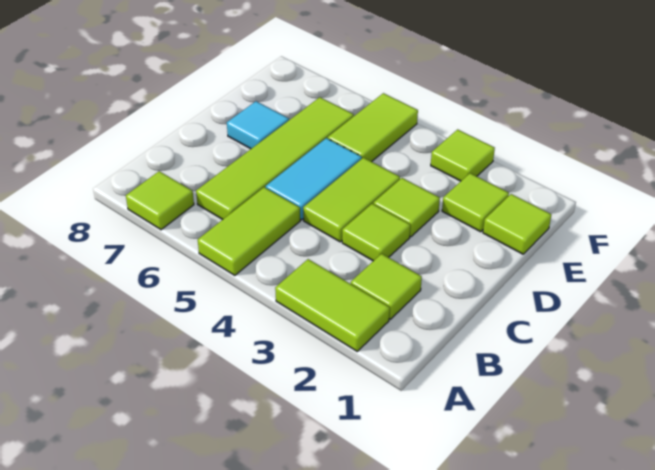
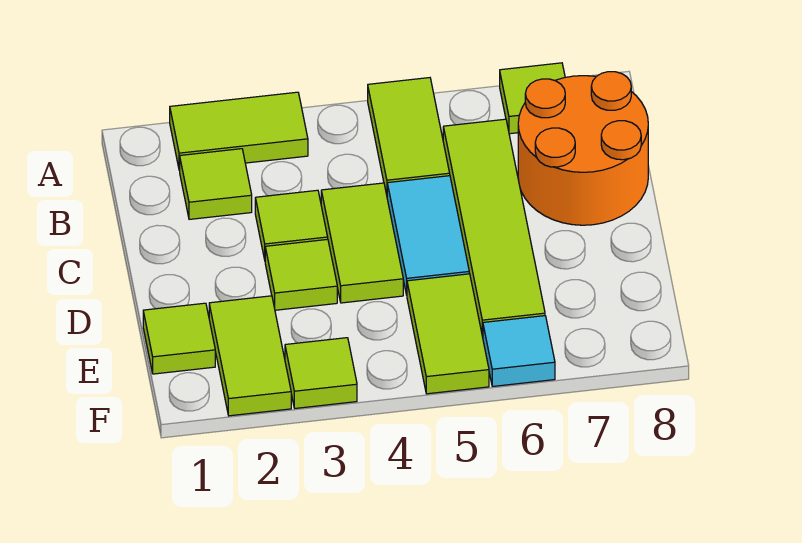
none -> orange round brick B7:C8 level 1
cyan tile D7 level 1 -> cyan tile F6 level 1
lime tile E2 level 1 -> lime tile E2:F2 level 1

